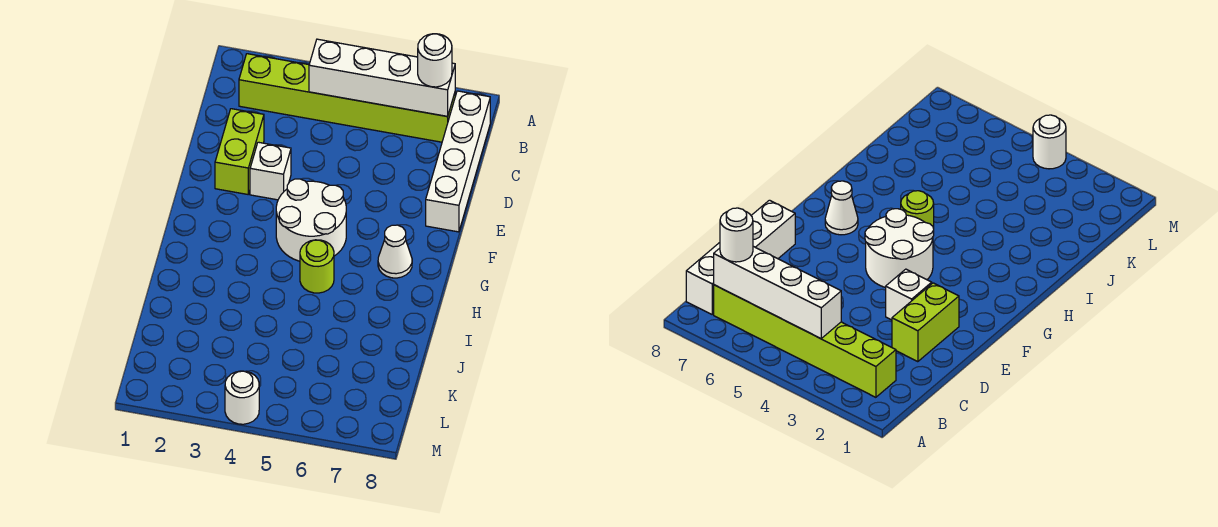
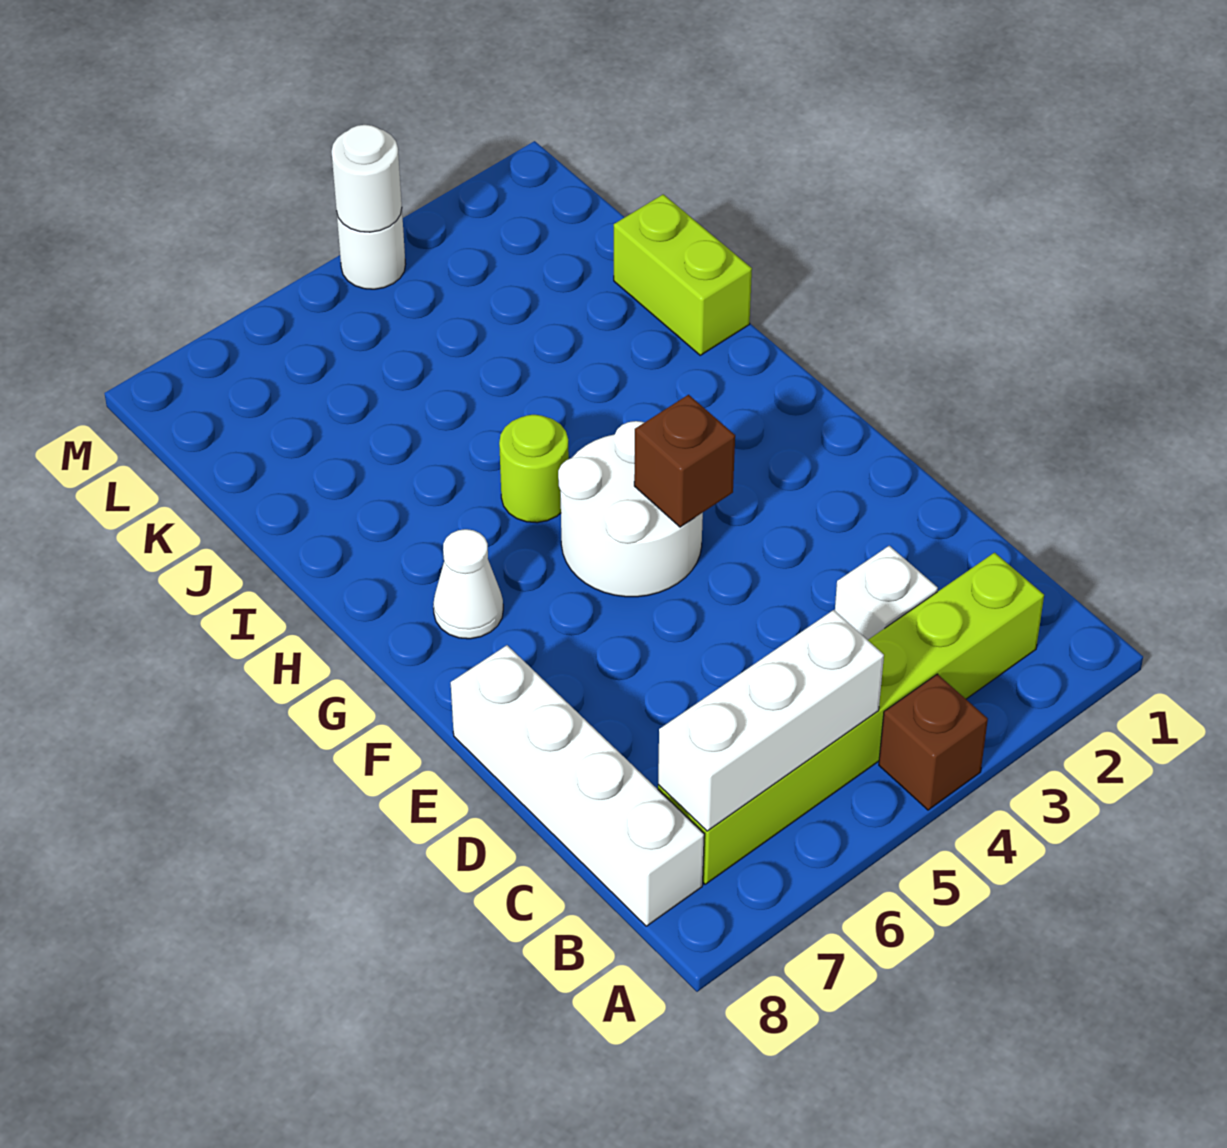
none -> brown brick A4 level 1
white brick B4:B7 level 2 -> white brick B5:B7 level 2
white round brick B7 level 3 -> white round brick M4 level 2
lime brick D2:E2 level 1 -> lime brick I1:J1 level 1
white brick E3 level 1 -> white brick C3 level 1
none -> brown brick F4 level 2

